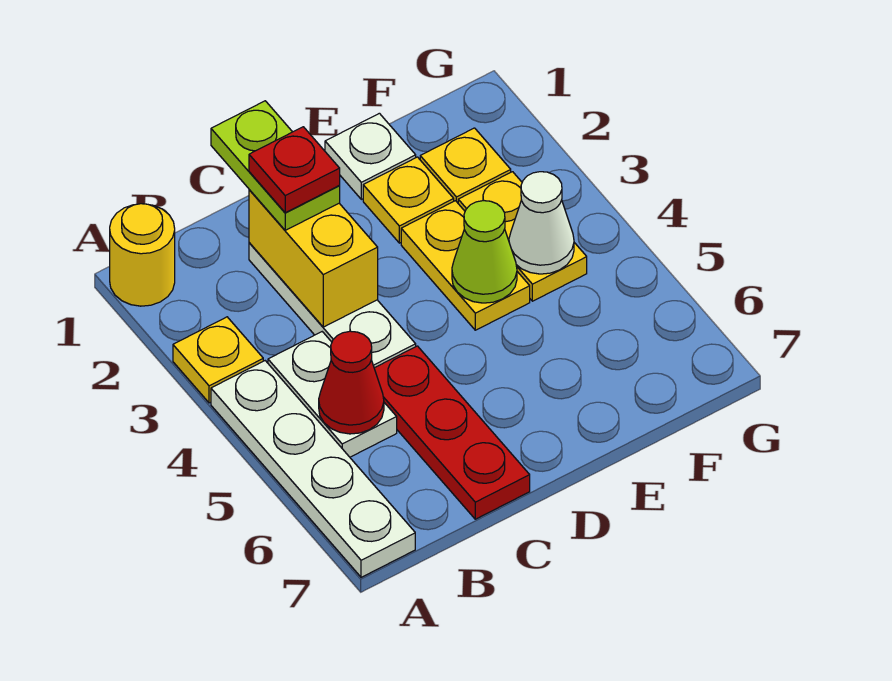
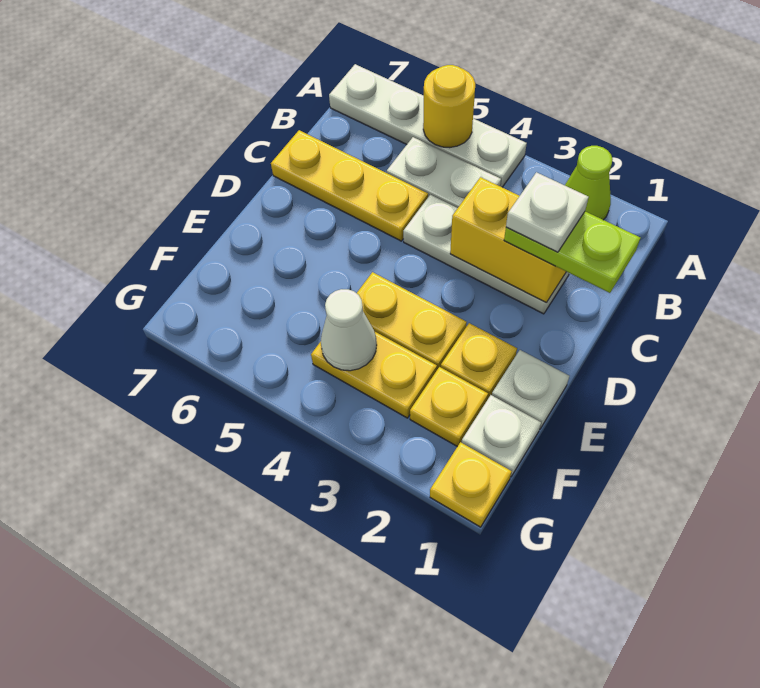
yellow round brick A1 level 1 -> yellow round brick A5 level 2
yellow plate A3 level 1 -> yellow plate G1 level 1
red cone B5 level 2 -> none
red plate C2 level 4 -> white plate C2 level 4
red plate C5:C7 level 1 -> yellow plate C5:C7 level 1
lime cone E4 level 2 -> lime cone A2 level 1
none -> white plate F1 level 1

